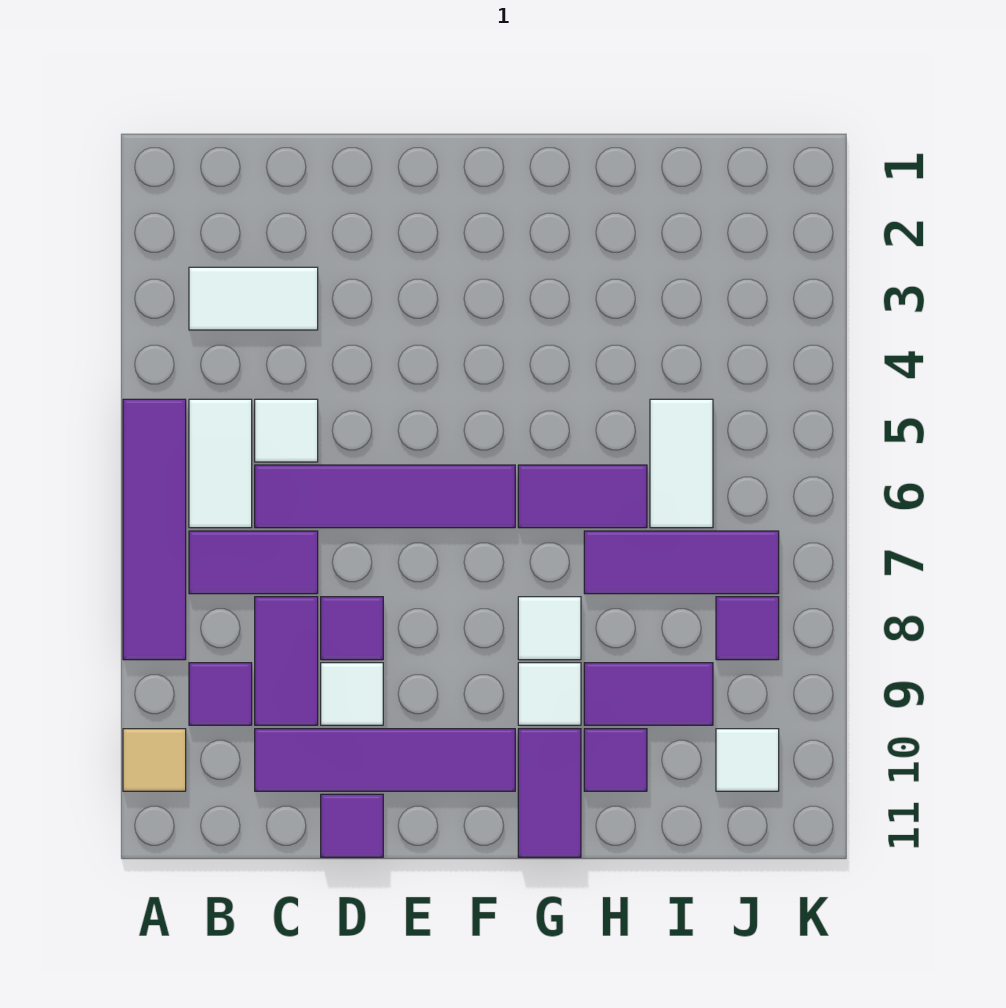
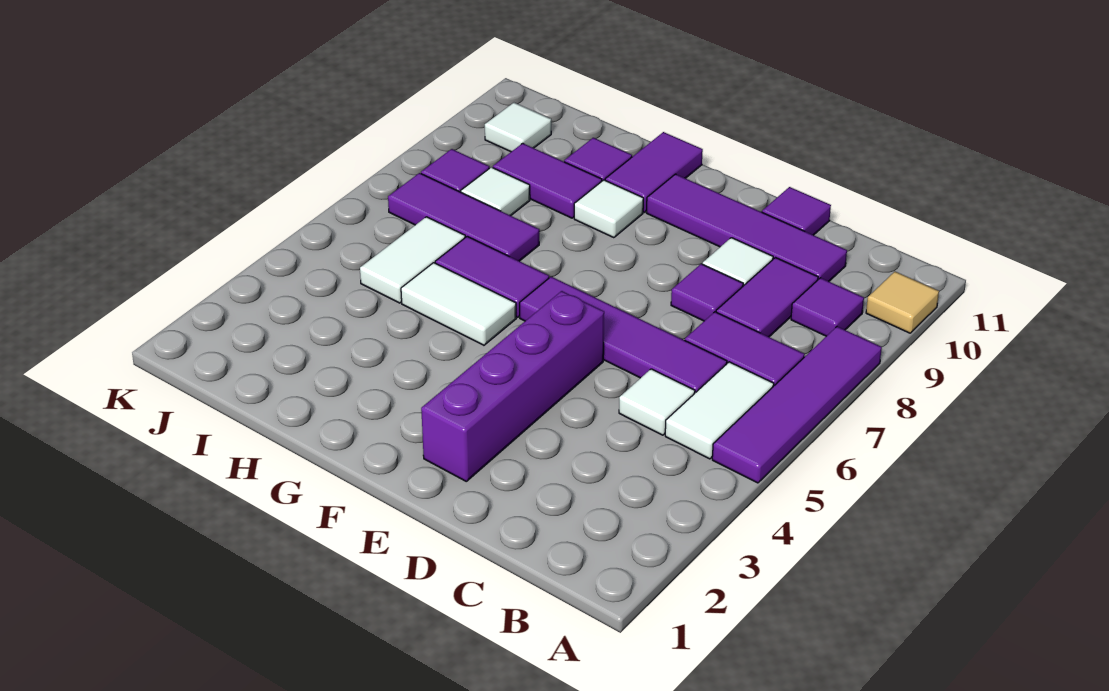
white tile B3:C3 level 1 -> white tile G5:H5 level 1
none -> purple brick E2:E5 level 1
white tile G8 level 1 -> white tile I8 level 1

